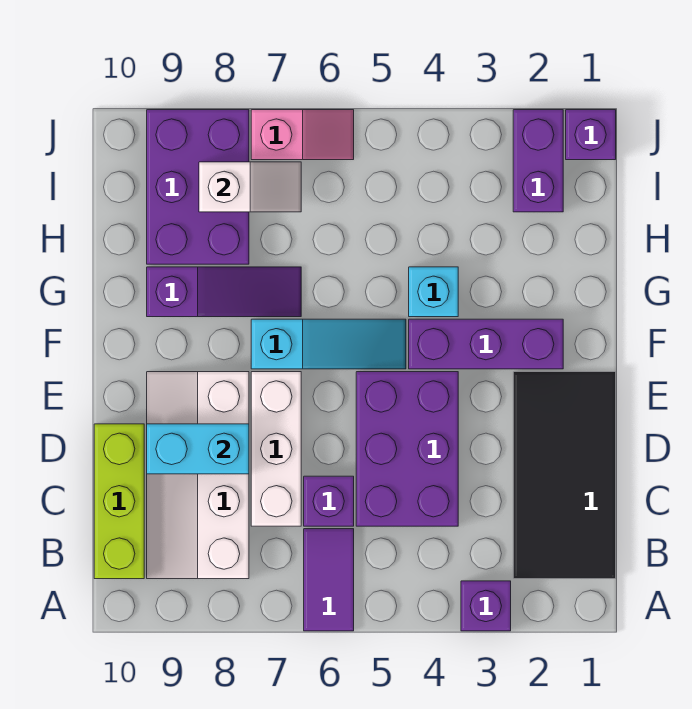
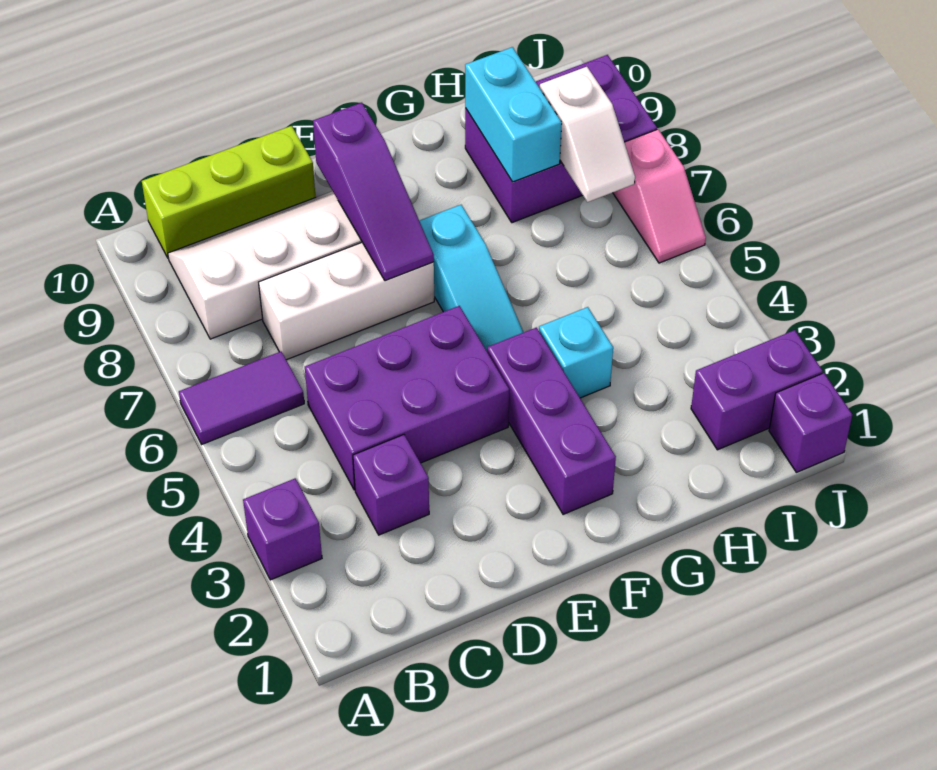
black tile B1:E2 level 1 -> none
purple brick C6 level 1 -> purple brick C3 level 1
cyan brick D8:D9 level 2 -> cyan brick H8:H9 level 2
purple slope G7:G9 level 1 top 9 -> purple slope E7:E9 level 2 top 9

